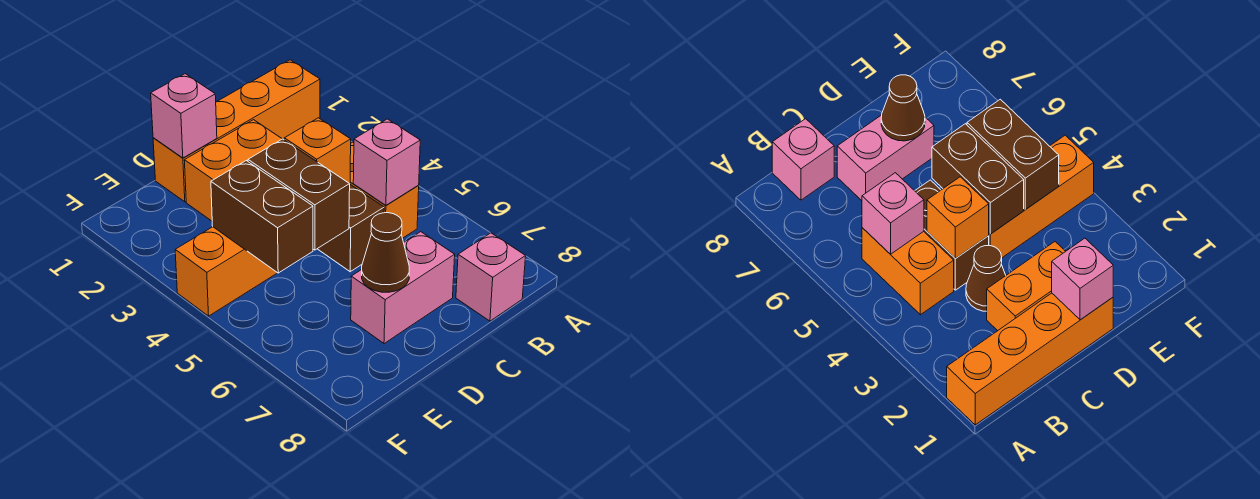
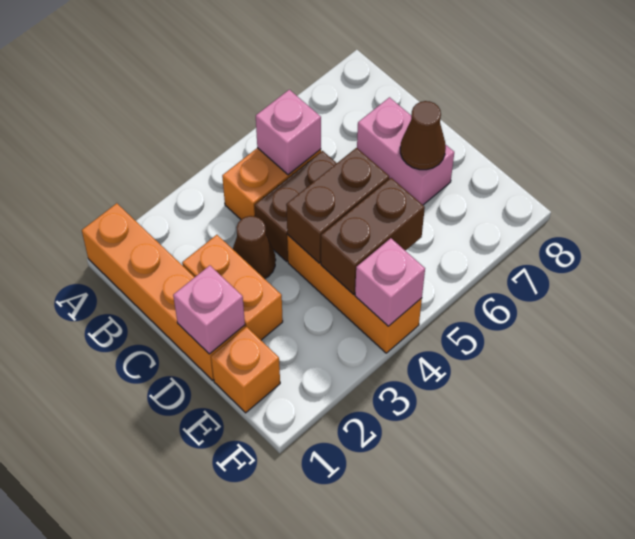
pink brick B8 level 1 -> pink brick F4 level 2
orange brick C4 level 2 -> orange brick E1 level 1

